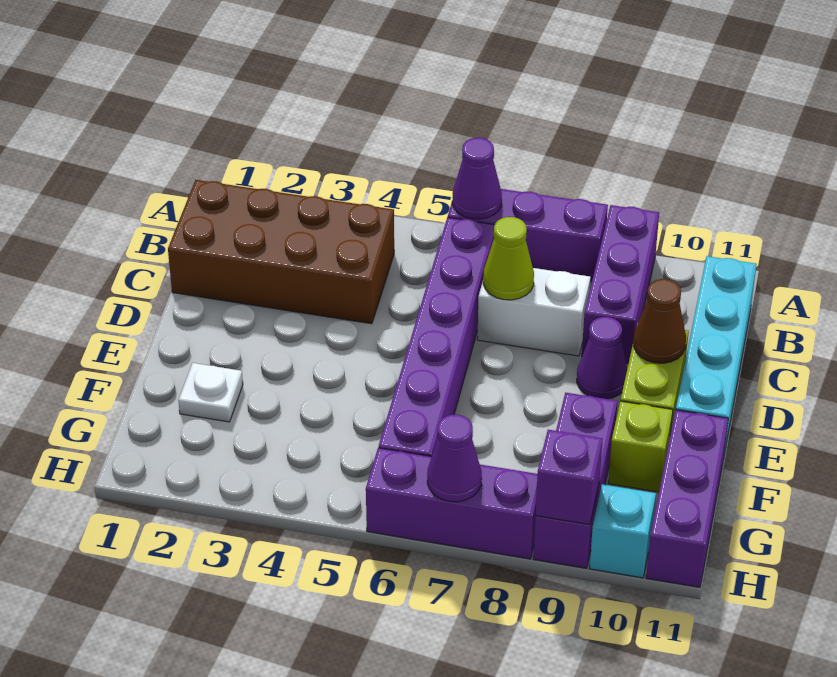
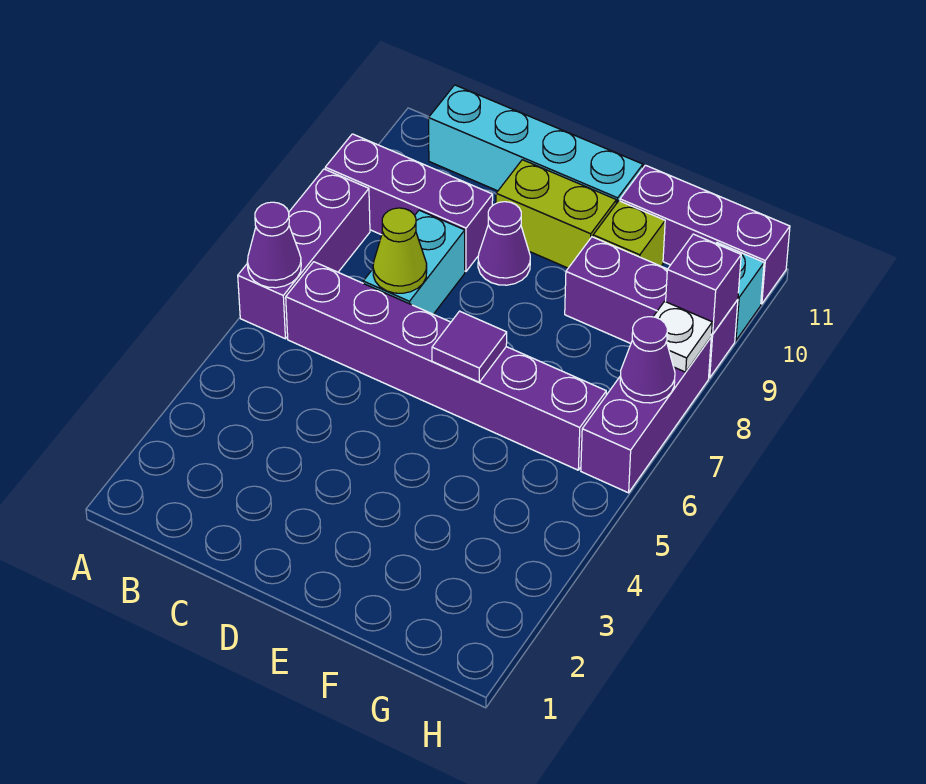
brown brick B1:C4 level 1 -> none
white brick C7:C8 level 1 -> cyan brick C7:C8 level 1
brown cone D10 level 2 -> none
none -> purple tile E6 level 2
white plate F2 level 1 -> white plate H8 level 2

